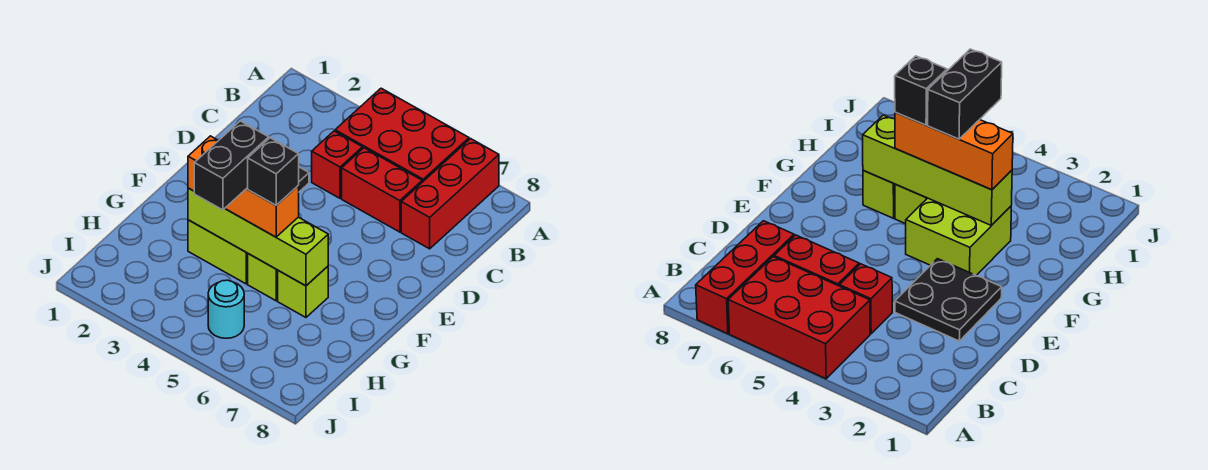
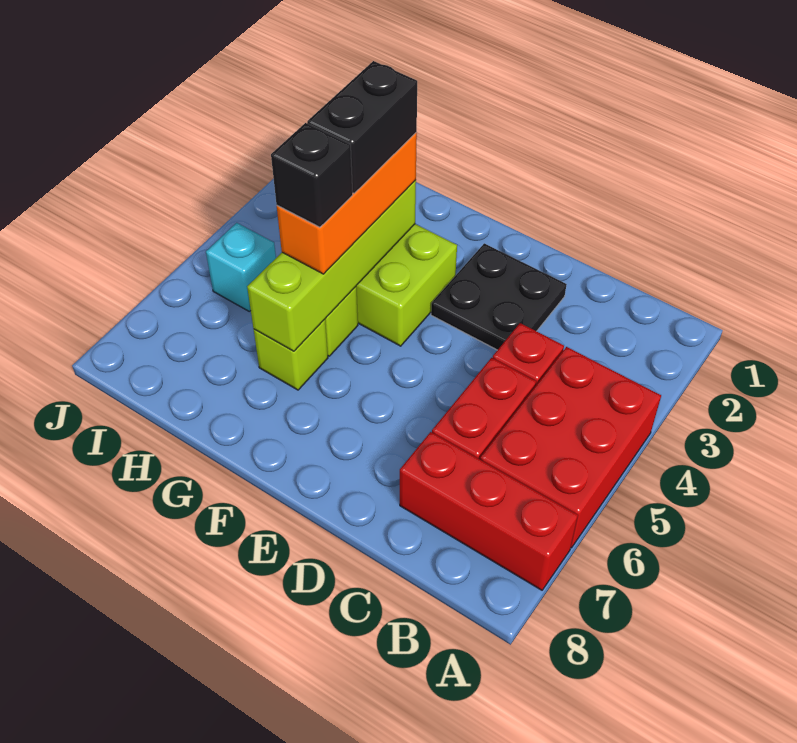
black brick G4:H4 level 4 -> black brick G3:G4 level 4
cyan round brick I5 level 1 -> cyan brick I5 level 1

